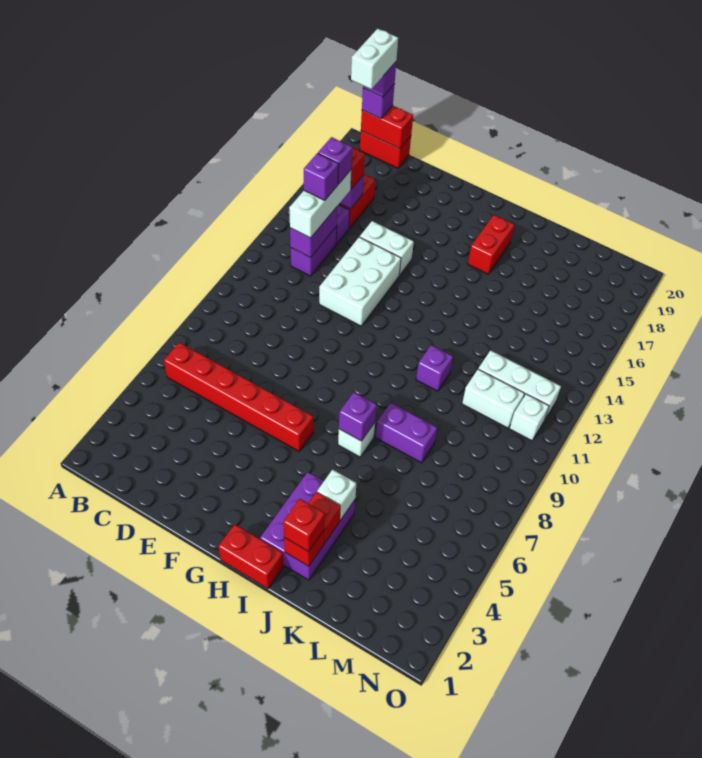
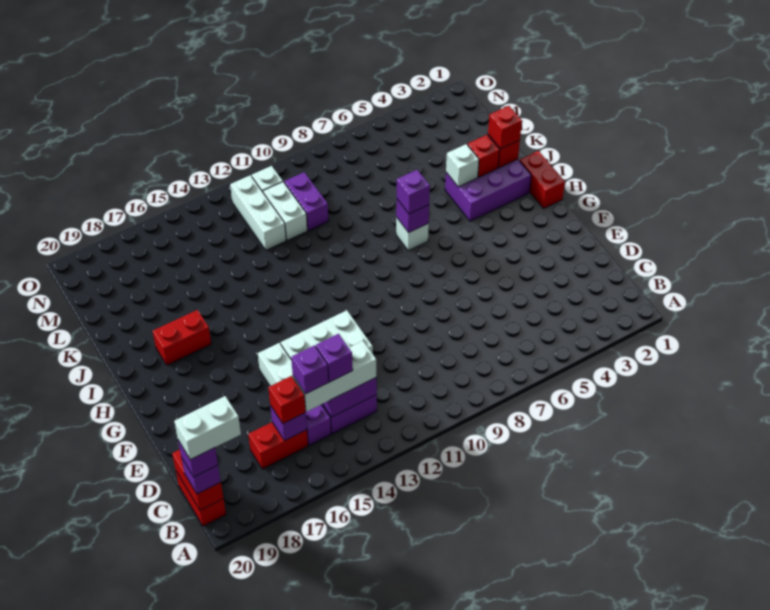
red brick B6:G6 level 1 -> none
purple brick J8:K8 level 1 -> purple brick L10:M10 level 1
purple brick J11 level 1 -> purple brick I7 level 3

